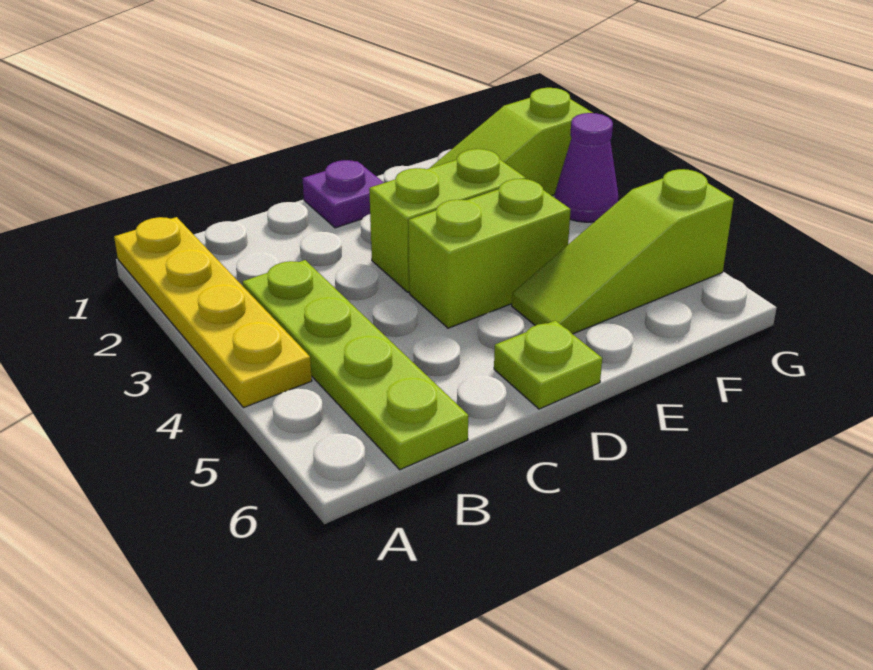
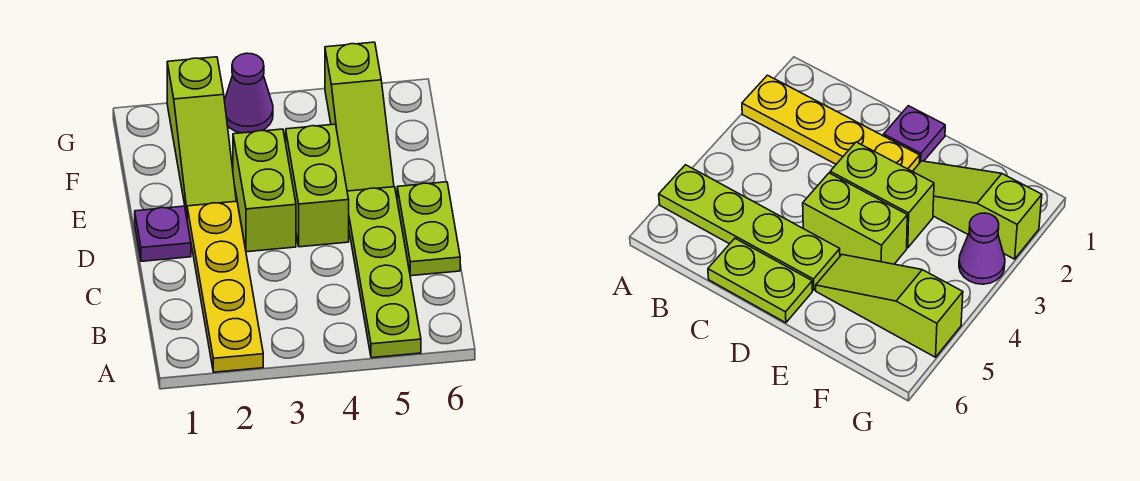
yellow plate A1:A4 level 1 -> yellow plate A2:D2 level 1
lime plate B3:B6 level 1 -> lime plate A5:D5 level 1
lime plate D6 level 1 -> lime plate C6:D6 level 1

